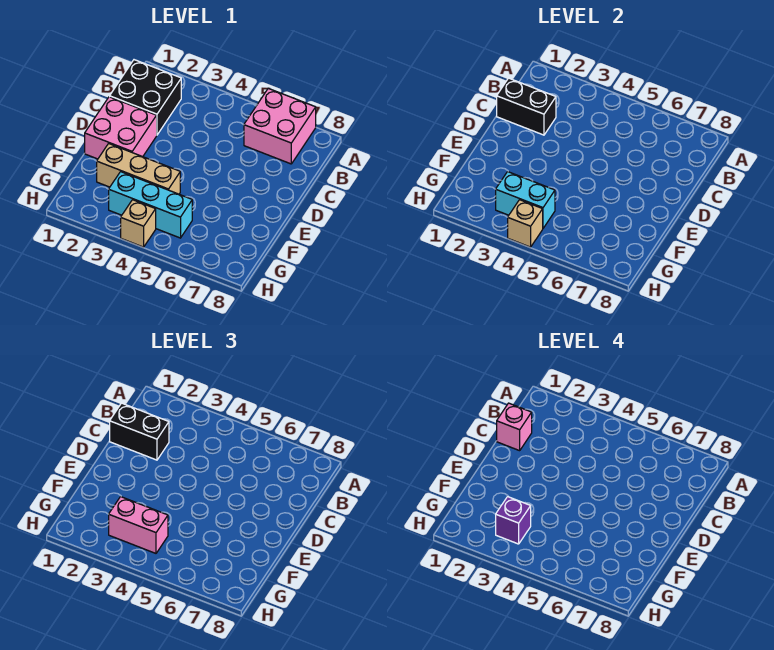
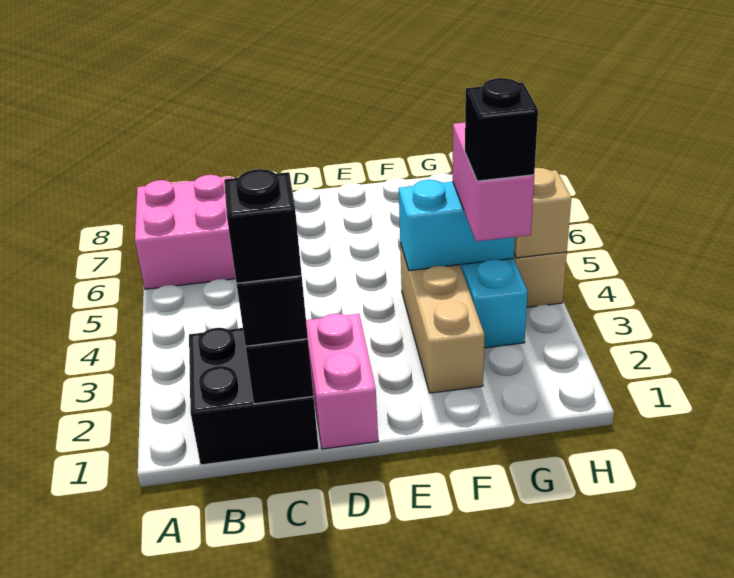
pink brick C1 level 4 -> black brick C1 level 4
pink brick D1:E2 level 1 -> pink brick D1:D2 level 1
cyan brick G3:G4 level 2 -> cyan brick F4:G4 level 2
purple brick G3 level 4 -> black brick G3 level 4

